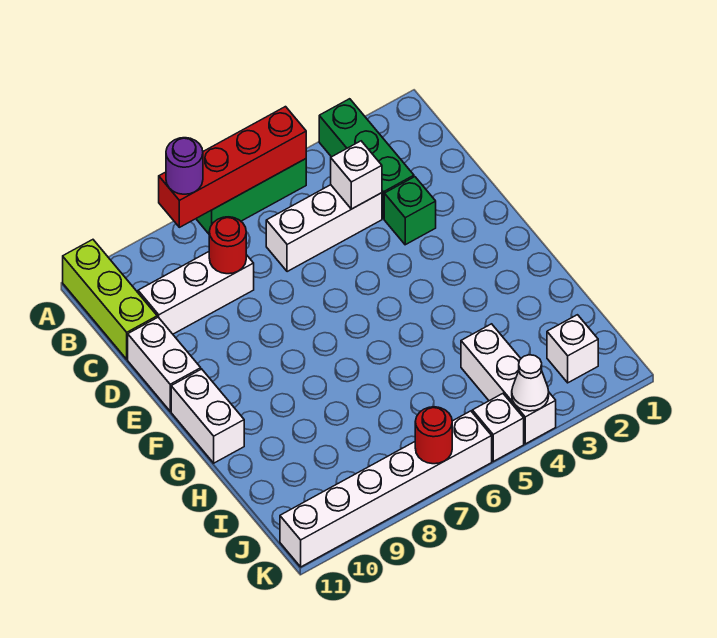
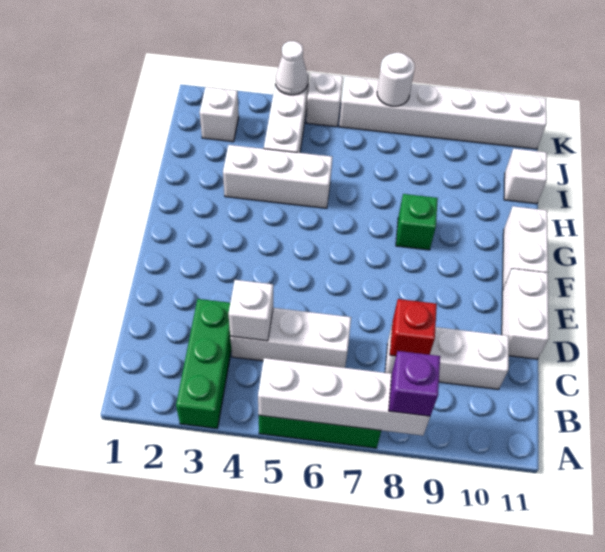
red brick A5:A8 level 2 -> white brick A5:A8 level 2
purple round brick A8 level 3 -> purple brick A8 level 3
lime brick A11:C11 level 1 -> none
red round brick C8 level 2 -> red brick C8 level 2
green brick D3 level 1 -> green brick G8 level 1
none -> white brick H3:H5 level 1
none -> white brick I11 level 1
red round brick K7 level 2 -> white round brick K7 level 2

